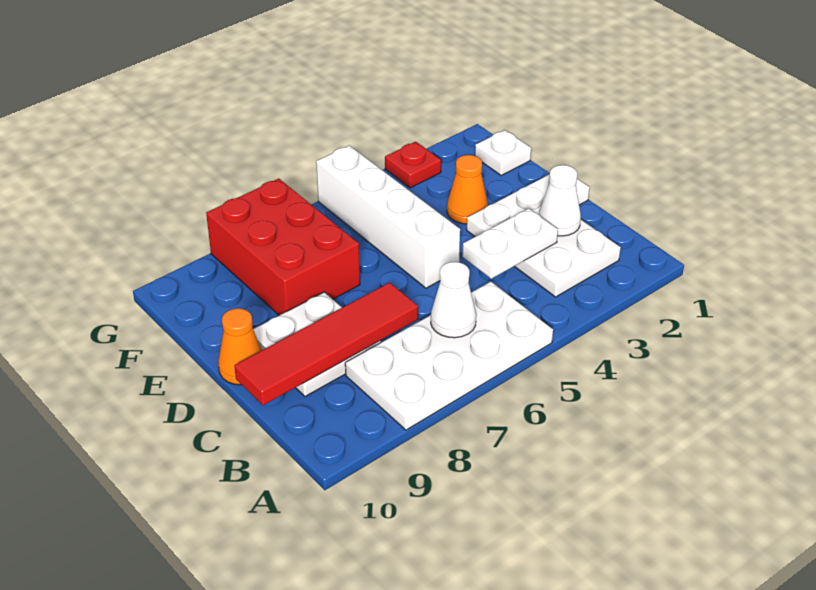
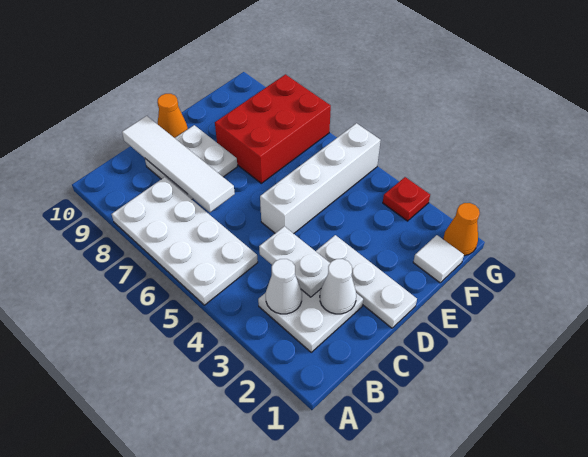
white cone B6 level 2 -> white cone B3 level 2
red tile C7:C10 level 2 -> white tile C7:C10 level 2
orange cone E3 level 1 -> orange cone G1 level 1
white plate F1 level 1 -> white tile F1 level 1

